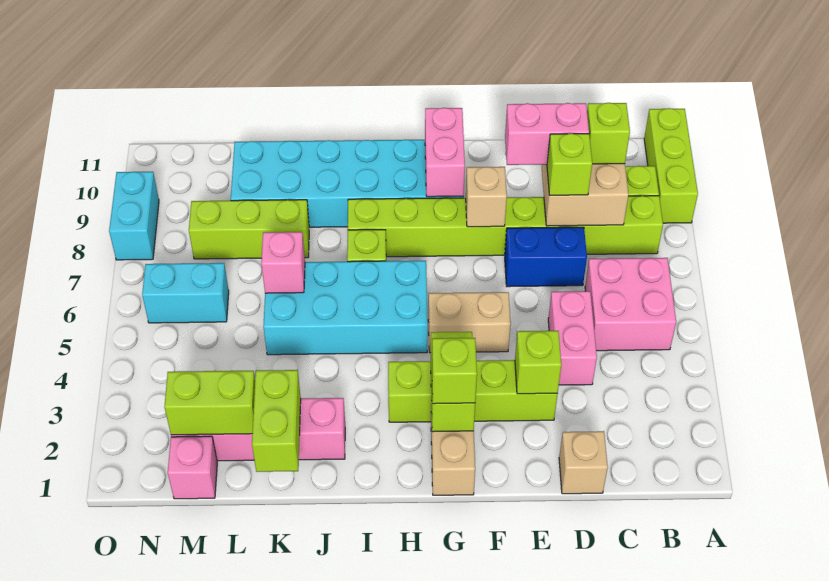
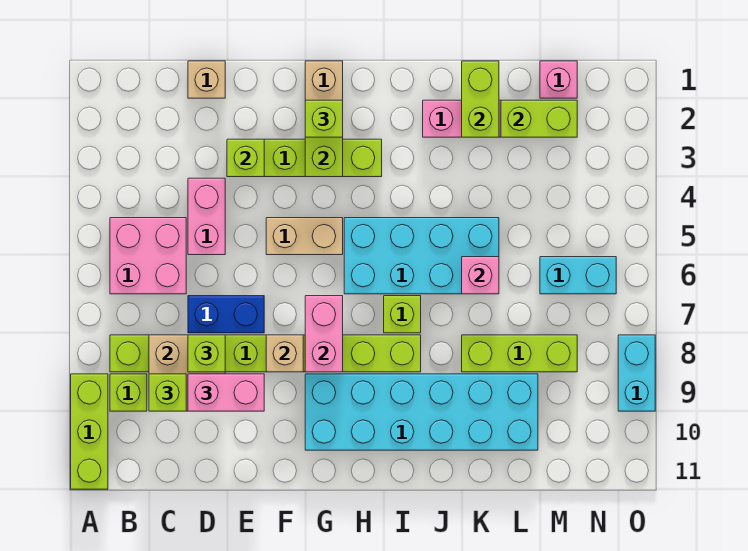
pink brick G9:G10 level 2 -> pink brick G7:G8 level 2

